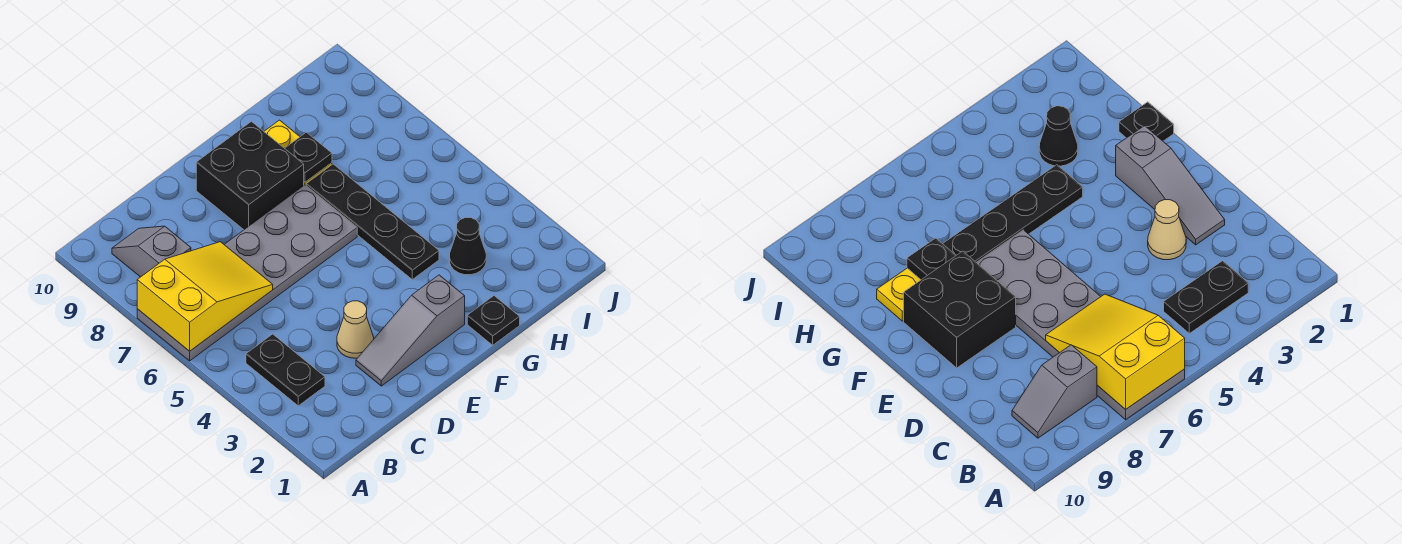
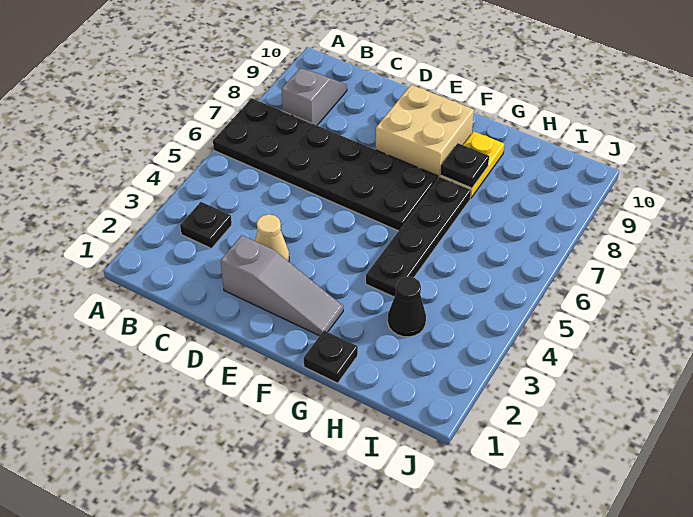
grey plate A6:F7 level 1 -> black plate A6:F7 level 1
yellow slope A6:C7 level 2 top A -> none
black plate B3:B4 level 1 -> black plate B3 level 1
grey slope D2:F2 level 1 top F -> grey slope D2:F2 level 1 top D
black brick E8:F9 level 1 -> tan brick E8:F9 level 1

